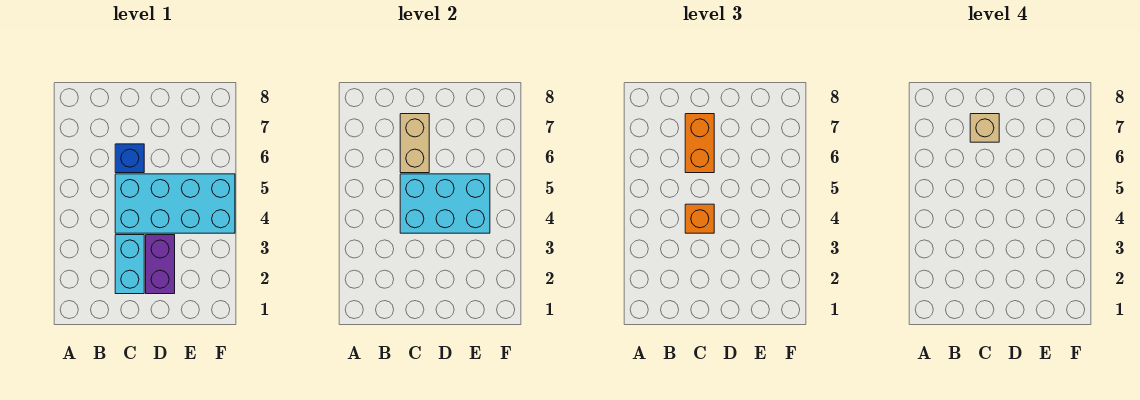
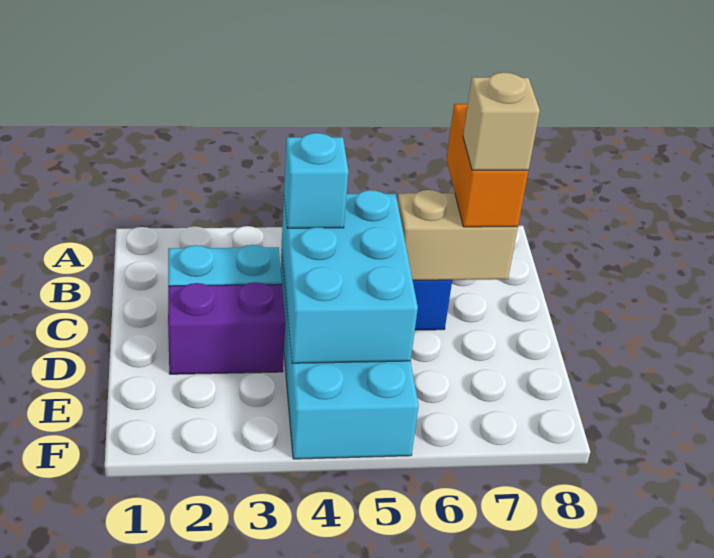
orange brick C4 level 3 -> cyan brick C4 level 3
orange brick C6:C7 level 3 -> orange brick B7:C7 level 3

